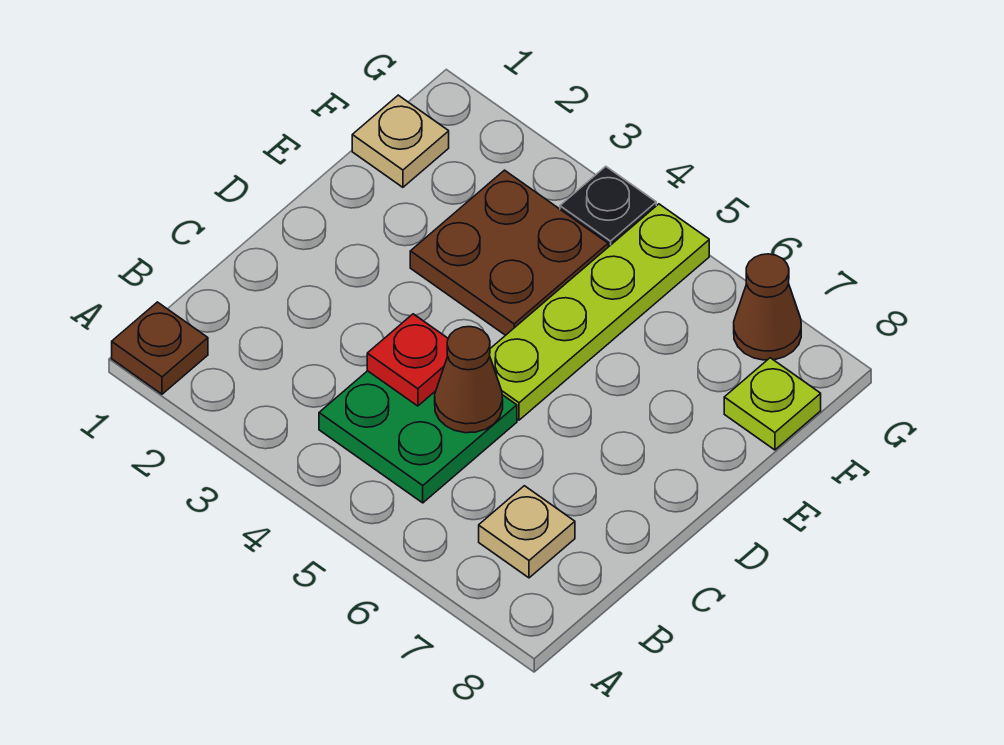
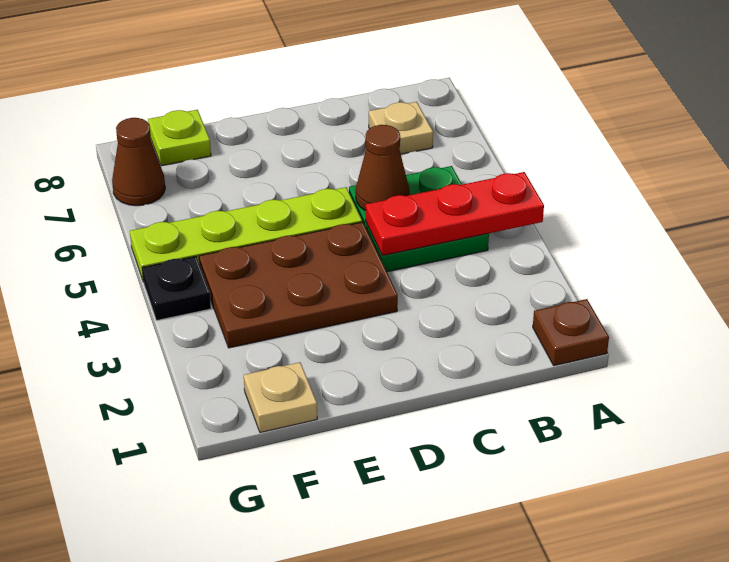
red plate C4 level 2 -> red plate A4:C4 level 2
brown plate E3:F4 level 1 -> brown plate D3:F4 level 1

